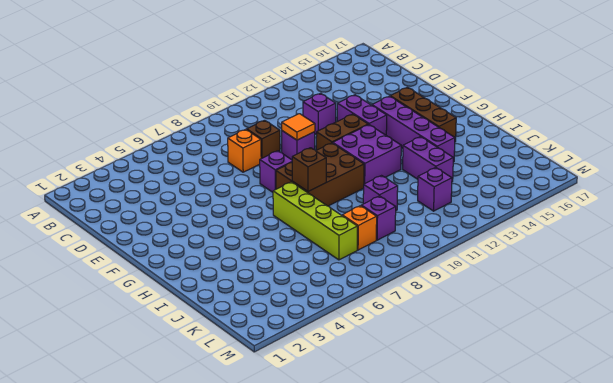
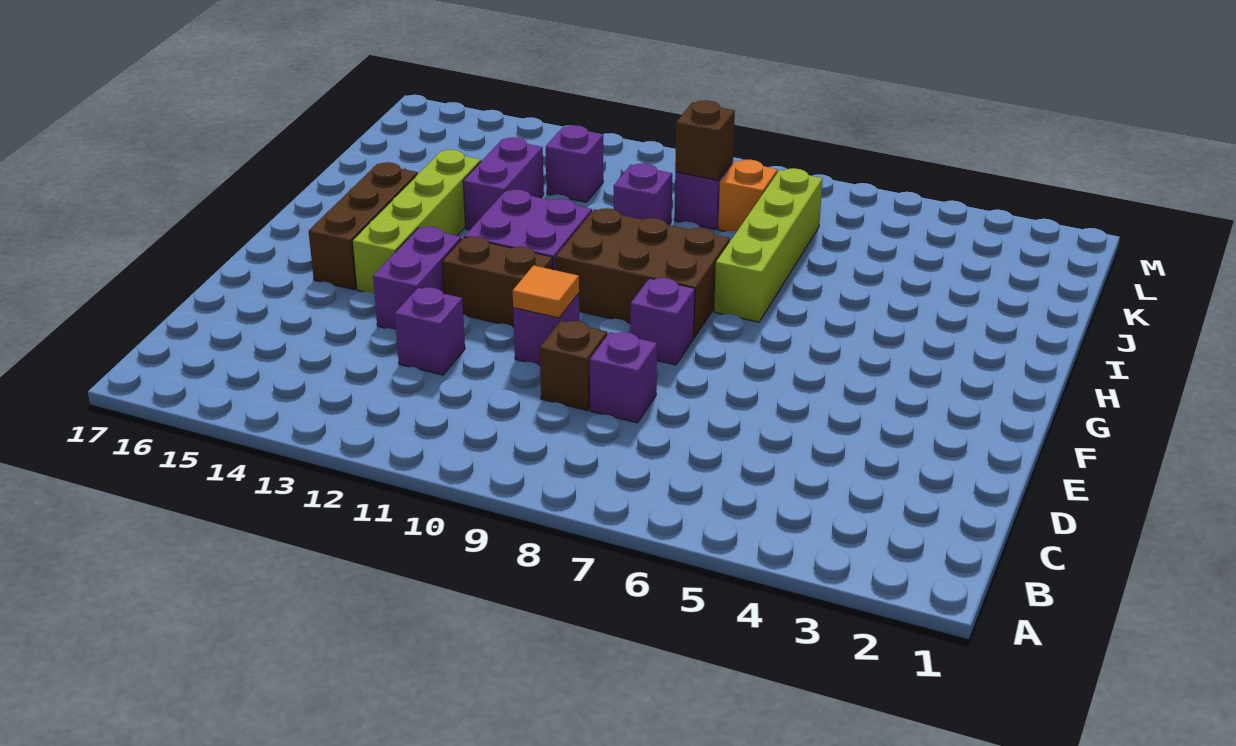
orange brick D8 level 1 -> purple brick D8 level 1
purple brick F14:I14 level 1 -> lime brick F14:I14 level 1
brown brick H8 level 2 -> brown brick K9 level 2

